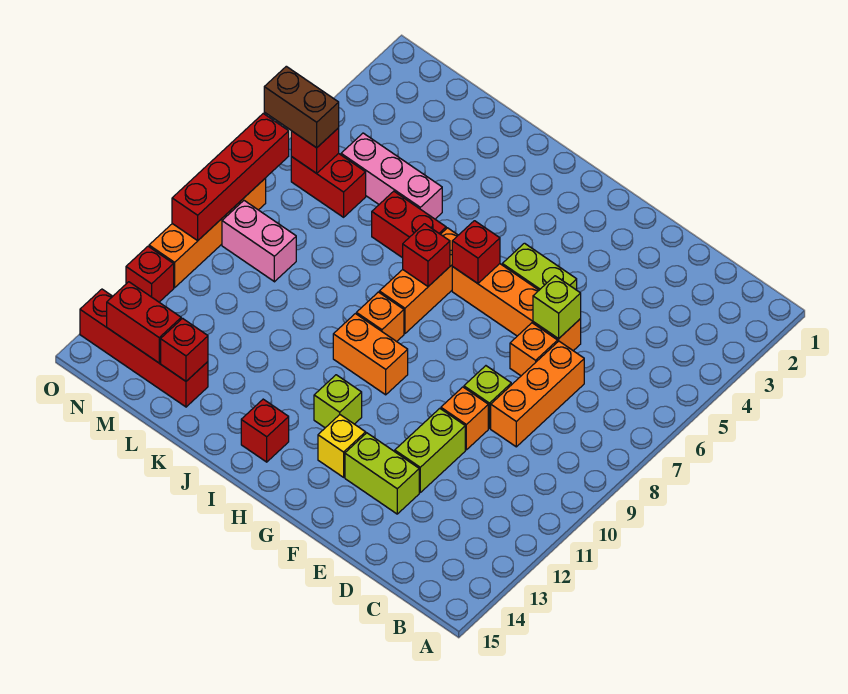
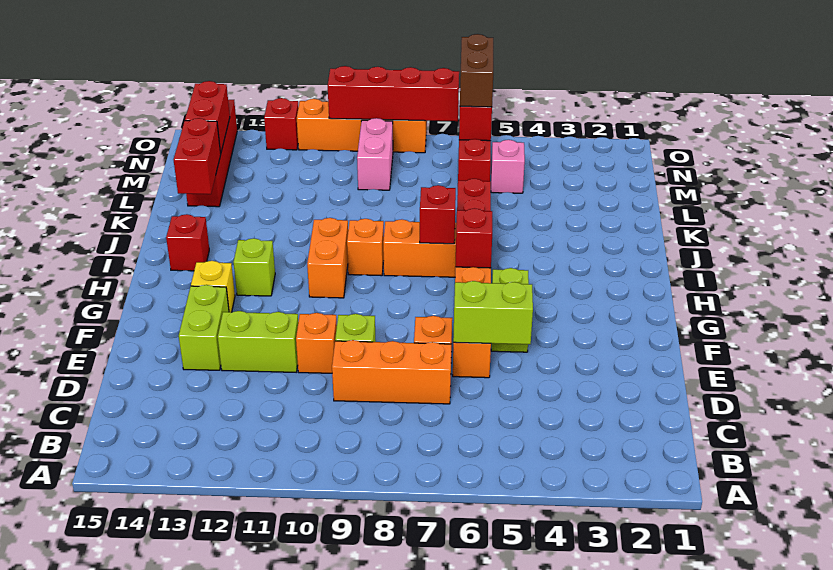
lime brick E6 level 2 -> lime brick E5:E6 level 2
pink brick K5:M5 level 1 -> pink brick M5 level 1
red brick L14 level 2 -> red brick K14:L14 level 2

